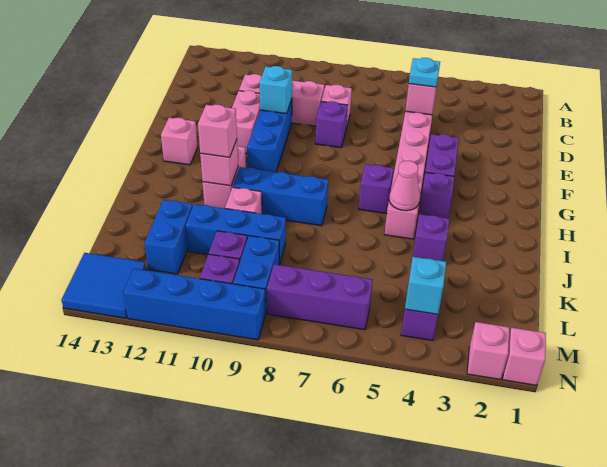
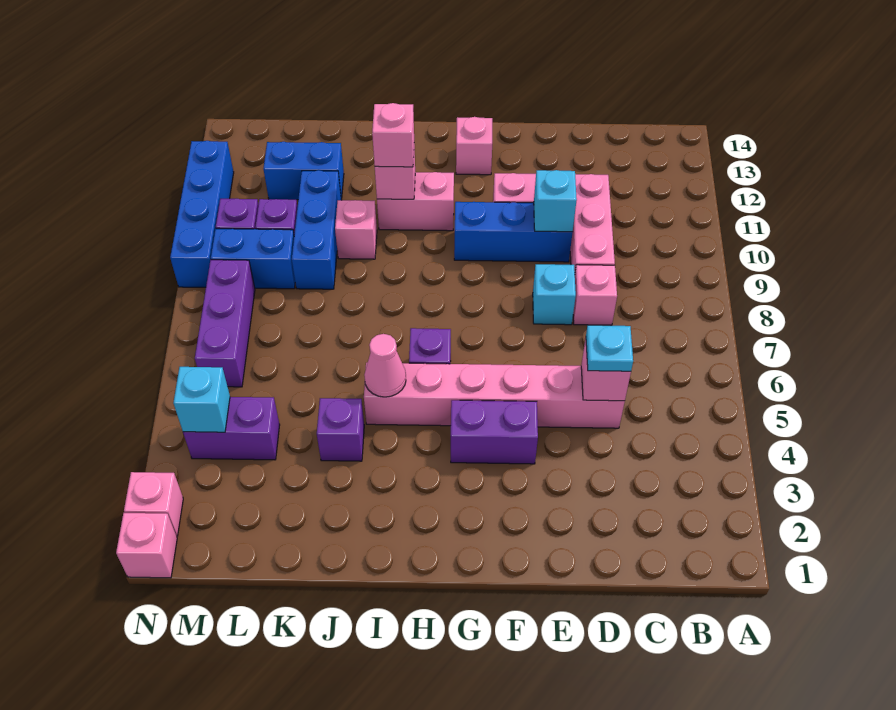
purple brick E8 level 1 -> cyan brick E8 level 1
purple brick H4 level 1 -> none
blue brick I8:I10 level 1 -> none
blue tile M13:N14 level 1 -> none

